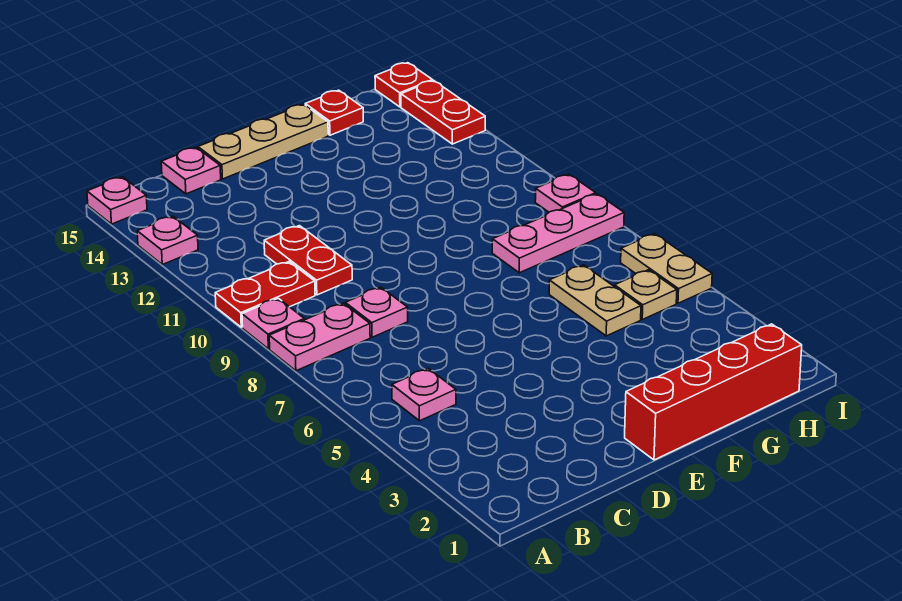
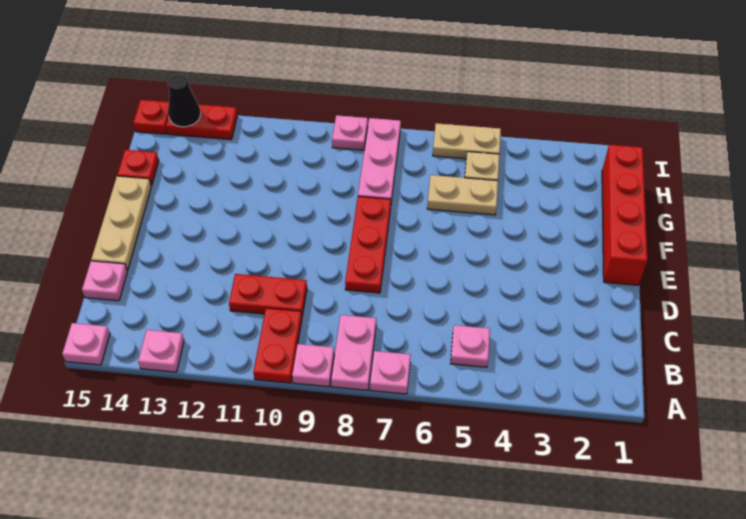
pink plate C8 level 1 -> pink plate A7 level 1
none -> red plate D8:F8 level 1
none -> black cone I14 level 2

